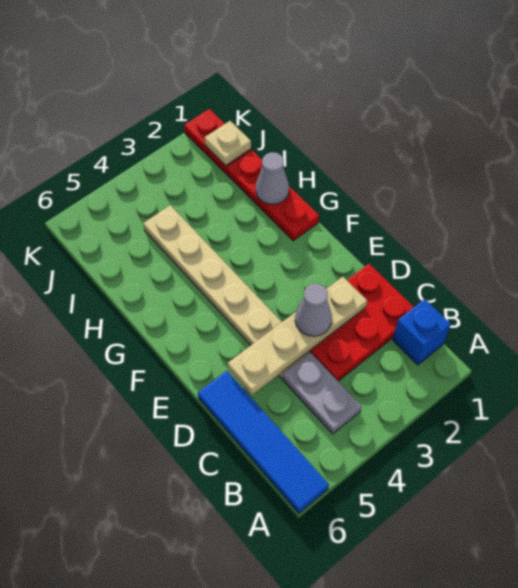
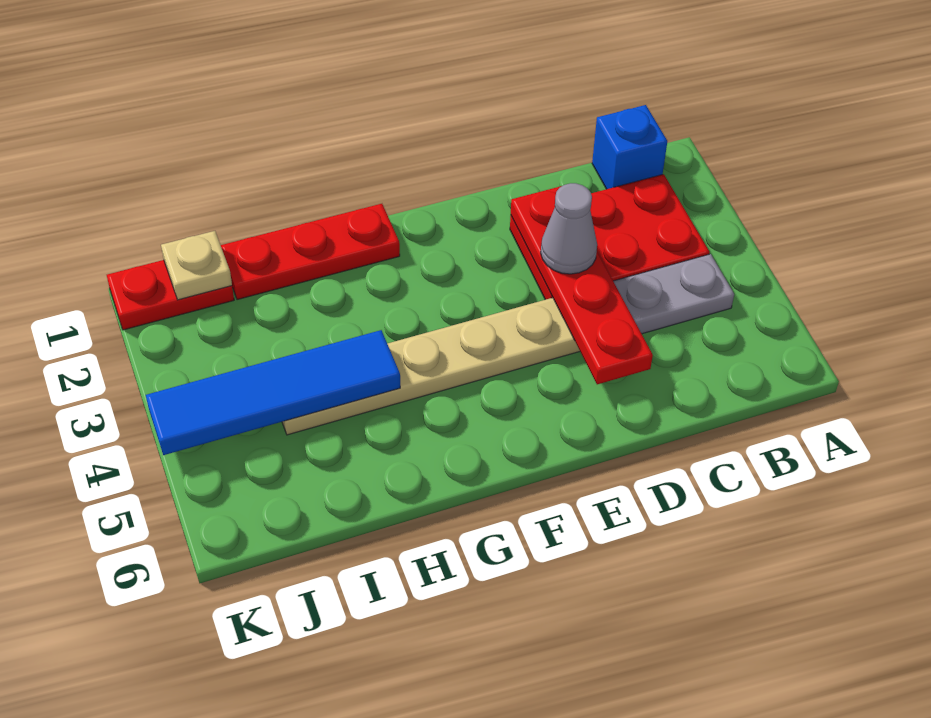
blue tile A6:D6 level 1 -> blue tile H4:K4 level 2
red plate C1:D3 level 1 -> red plate B2:D3 level 1
tan plate D2:D5 level 2 -> red plate D2:D5 level 2
grey cone H1 level 2 -> none

